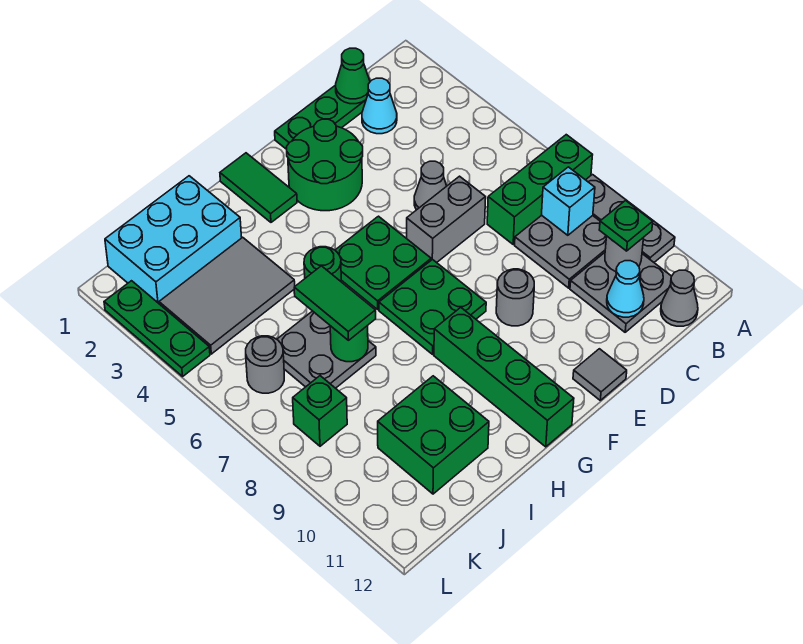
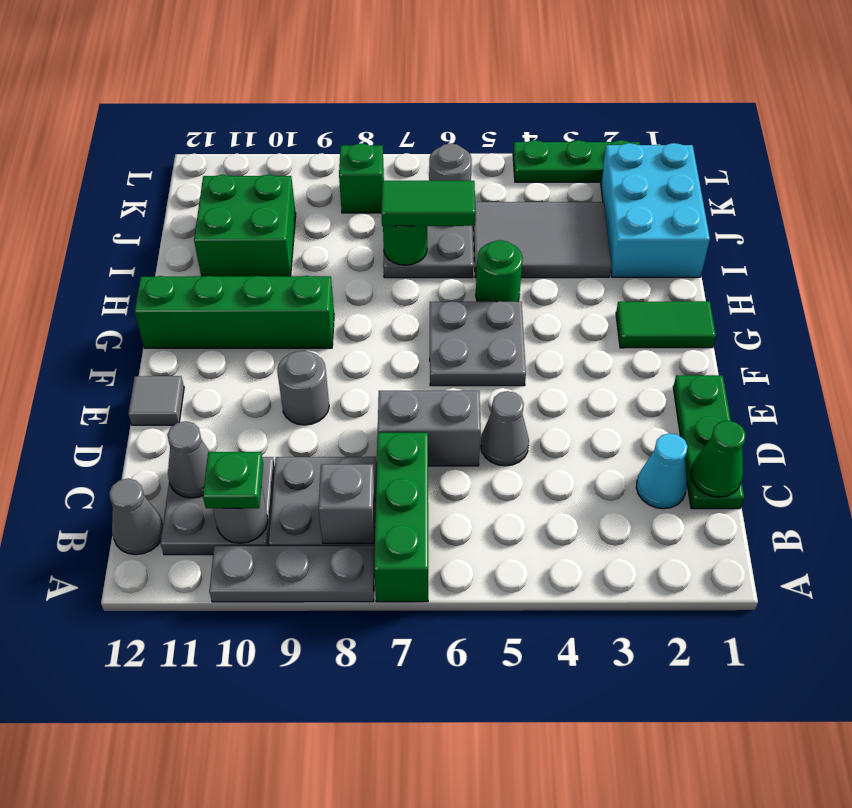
cyan brick B8 level 2 -> grey brick B8 level 2
cyan cone C11 level 2 -> grey cone C11 level 2
grey brick D6:E6 level 1 -> grey brick D6:D7 level 1
green round brick E2:F3 level 1 -> none
green plate F5:G6 level 1 -> grey plate F5:G6 level 1
green plate F7:G8 level 1 -> none
grey tile I3:K4 level 1 -> grey tile I3:J5 level 1

